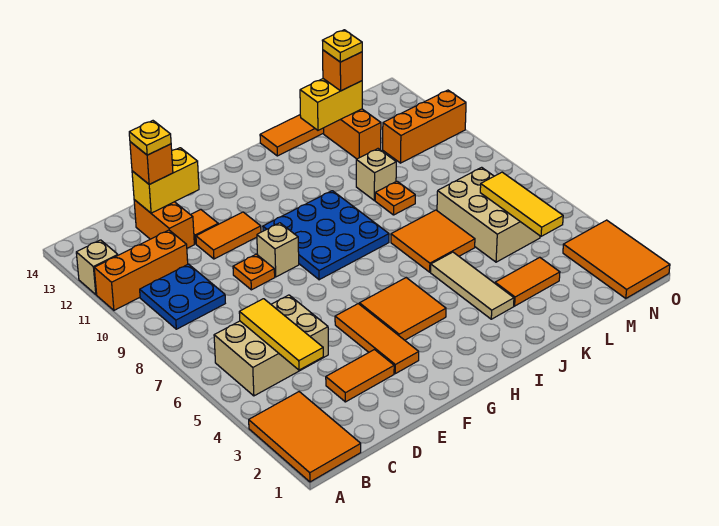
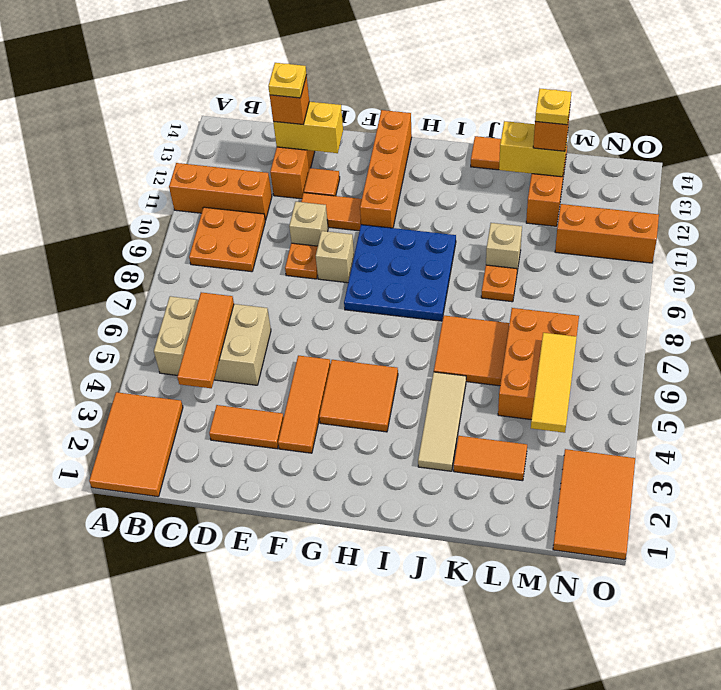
tan brick A12 level 1 -> tan brick E10 level 1
blue plate B9:C10 level 1 -> orange plate B9:C10 level 1
yellow tile C4:C6 level 2 -> orange tile C4:C6 level 2
none -> orange brick G11:G14 level 1
tan brick L5:M7 level 1 -> orange brick L5:M7 level 1

